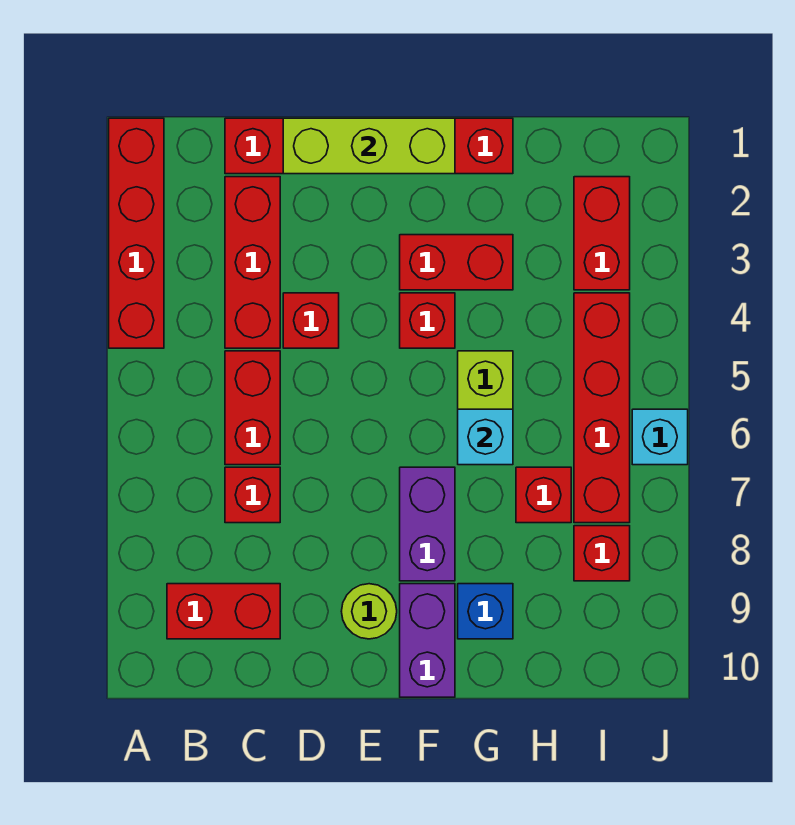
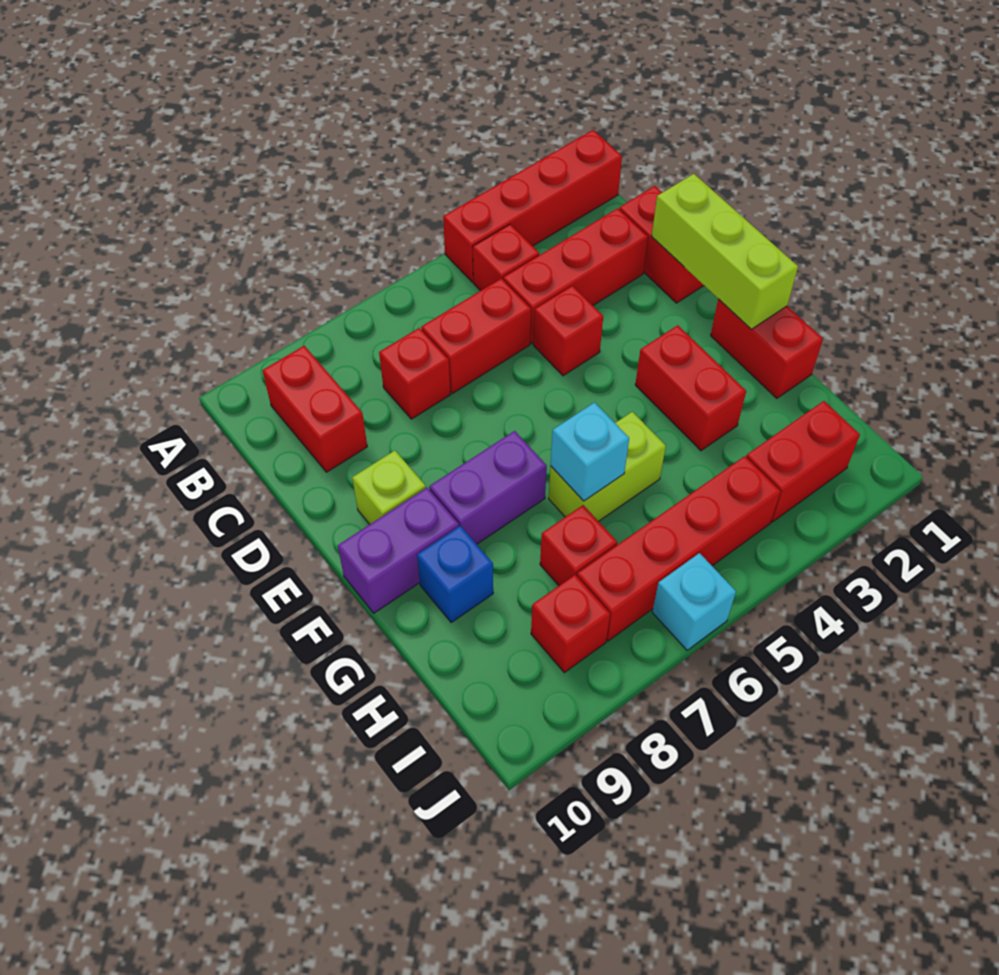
lime round brick E9 level 1 -> lime brick E9 level 1
red brick F4 level 1 -> red brick B4 level 1

